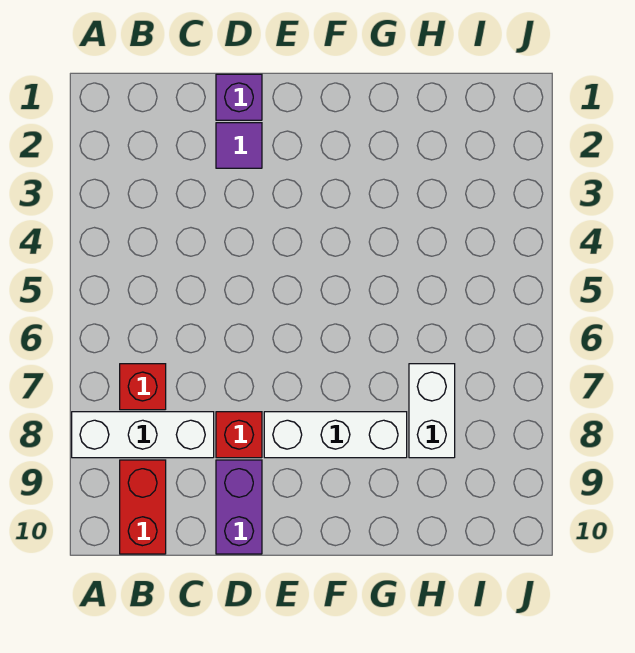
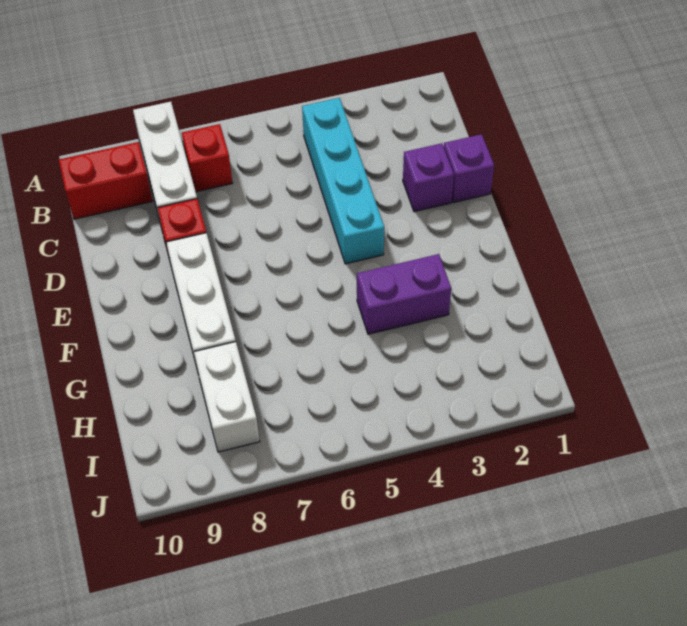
none -> cyan brick B4:E4 level 1
purple tile D2 level 1 -> purple brick D2 level 1
purple brick D9:D10 level 1 -> purple brick G3:G4 level 1
white brick H7:H8 level 1 -> white brick H8:I8 level 1

